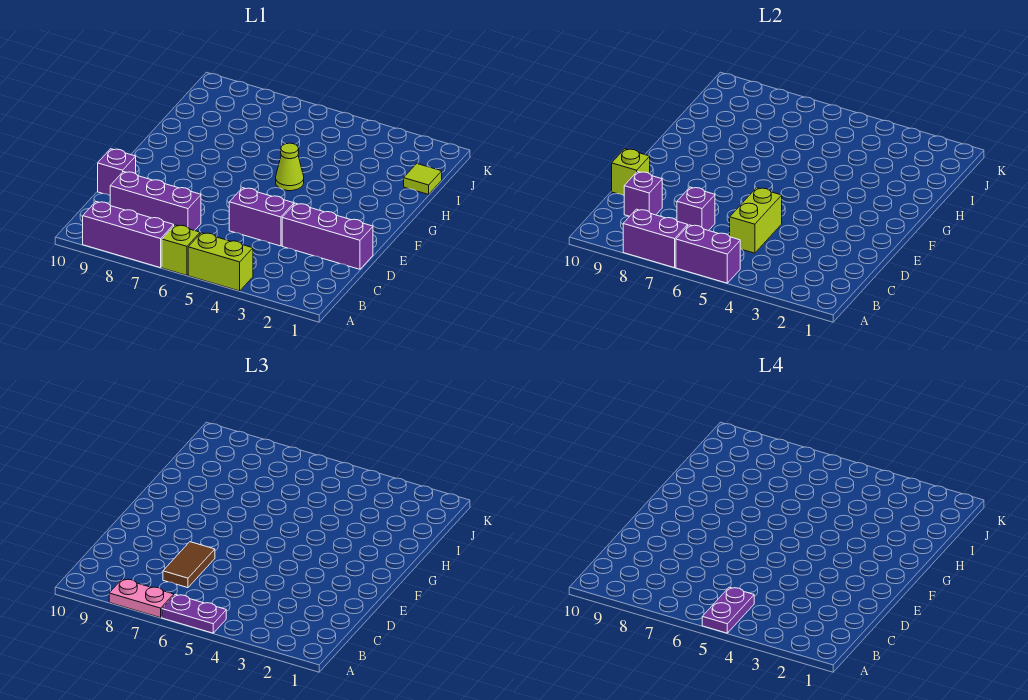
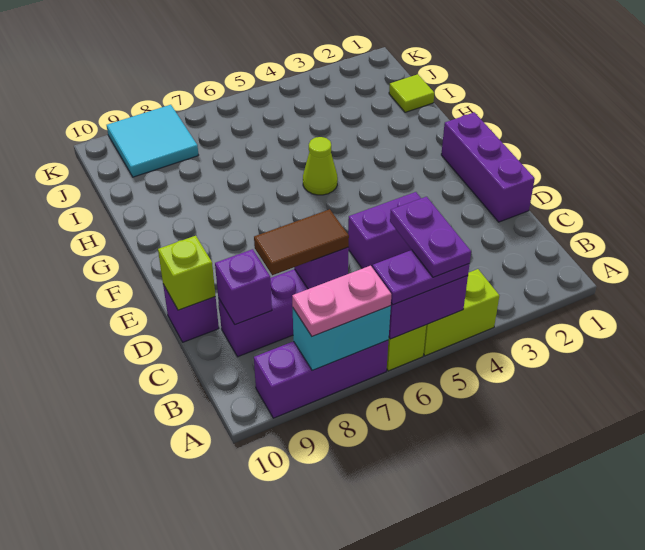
purple brick A7:A8 level 2 -> cyan brick A7:A8 level 2
lime brick C5:D5 level 2 -> none
brown tile C7:D7 level 3 -> brown tile C7:C8 level 3
purple brick D1:D3 level 1 -> purple brick D1:F1 level 1
none -> cyan tile J8:K9 level 1

